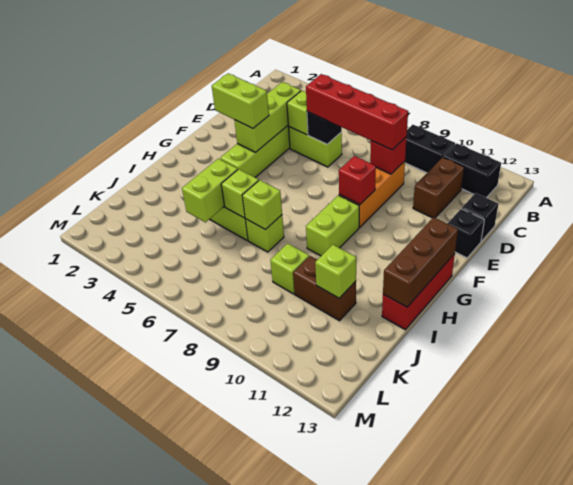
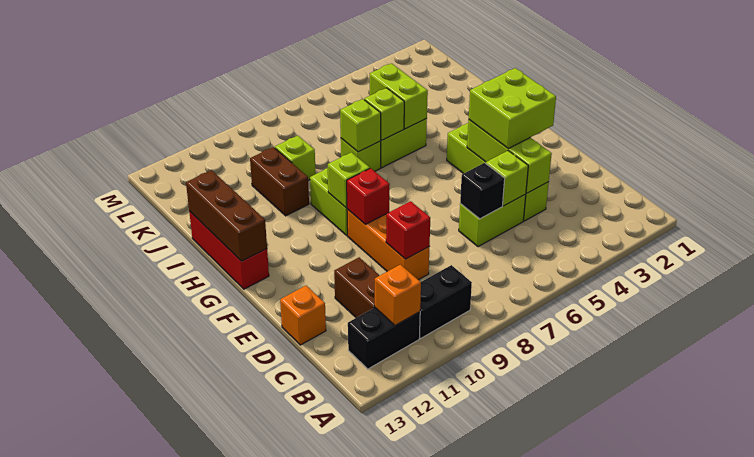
none -> orange brick B11 level 2
red brick D6:D9 level 3 -> none
black brick D13 level 1 -> orange brick D13 level 1
black brick E13 level 1 -> none
lime brick F3:F4 level 3 -> lime brick E3:F4 level 3
brown brick J10:J11 level 1 -> brown brick I10:J10 level 1
lime brick J11 level 2 -> lime brick G9 level 2

